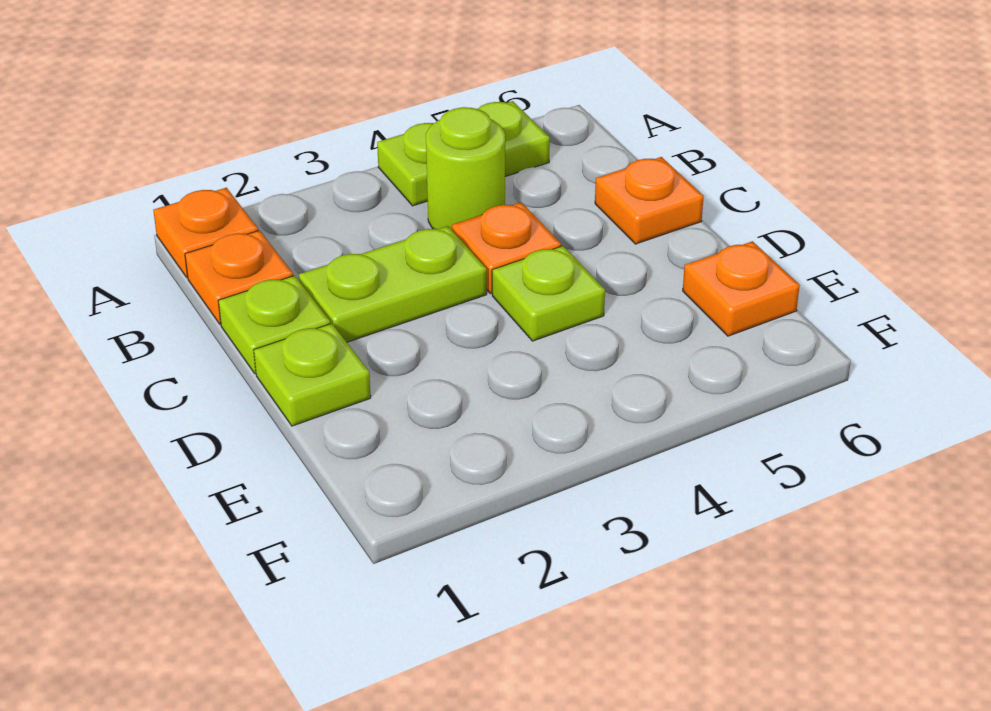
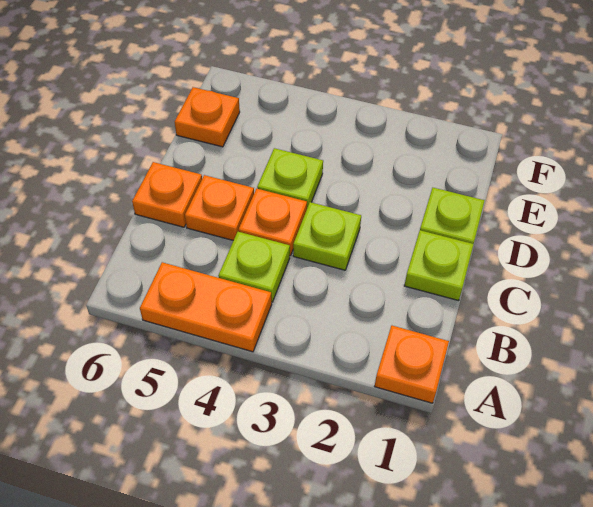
lime plate A4:A5 level 1 -> orange plate A4:A5 level 1
orange plate B1 level 1 -> orange plate C5 level 1
lime round brick B4 level 1 -> lime plate B4 level 1
lime plate C2:C3 level 1 -> lime plate C3 level 1

